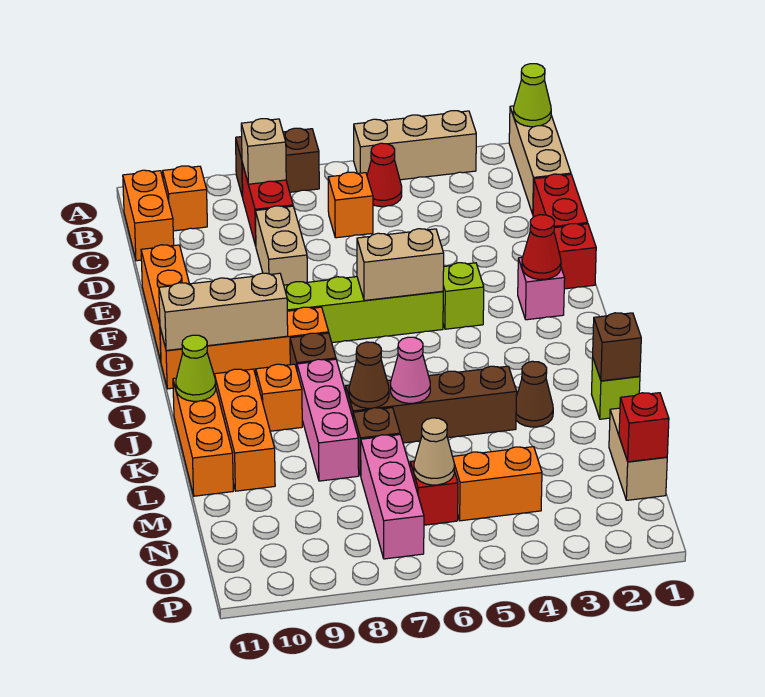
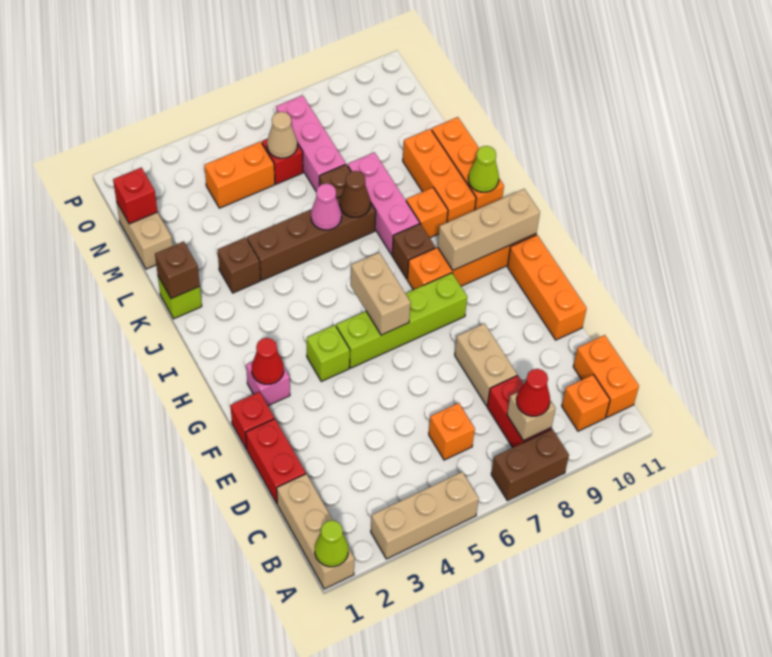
red cone B5 level 1 -> red cone B8 level 3
tan brick G5:G6 level 2 -> tan brick G6:H6 level 2
brown cone K3 level 1 -> brown brick K3 level 1

